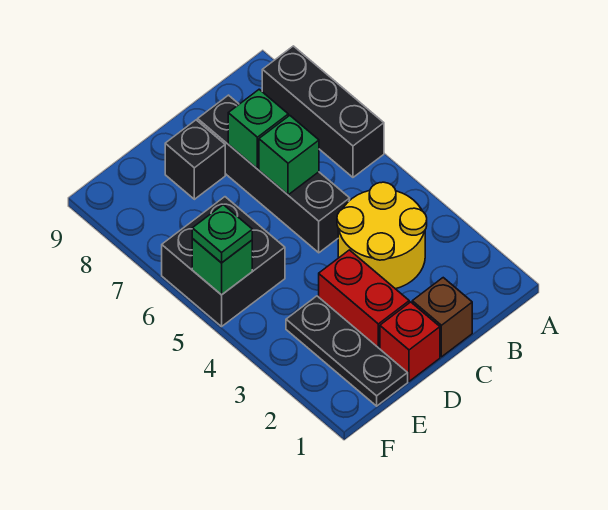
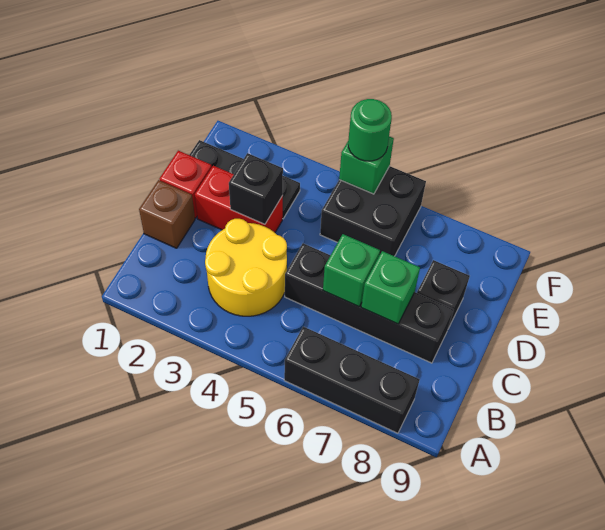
none -> black brick D3 level 2
green plate F5 level 3 -> green round brick F5 level 3

